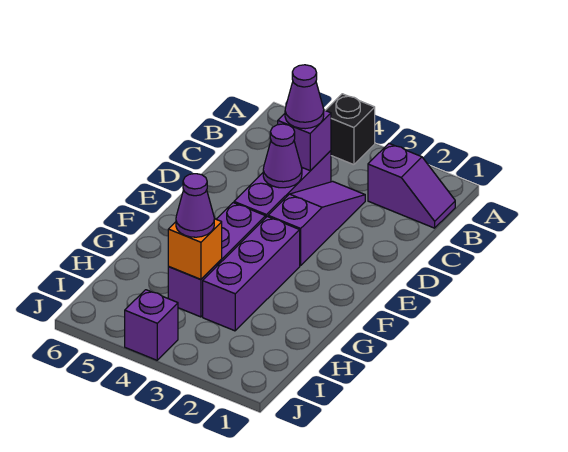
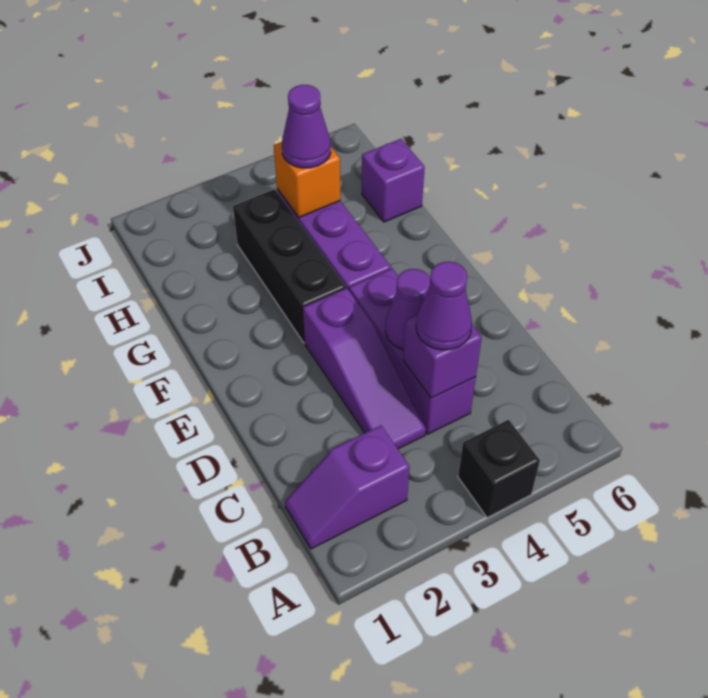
purple brick F3:H3 level 1 -> black brick F3:H3 level 1
purple brick J4 level 1 -> purple brick H6 level 1

